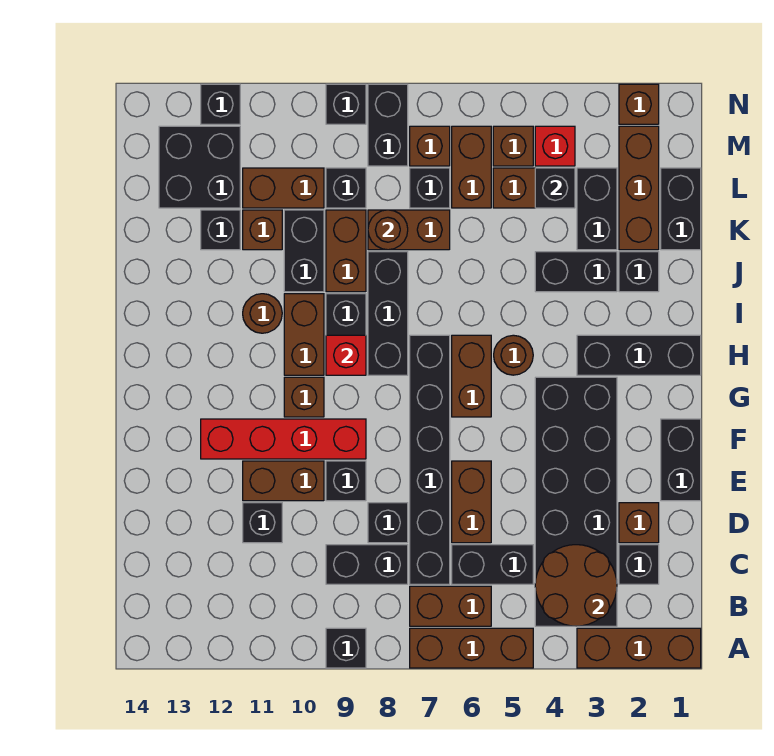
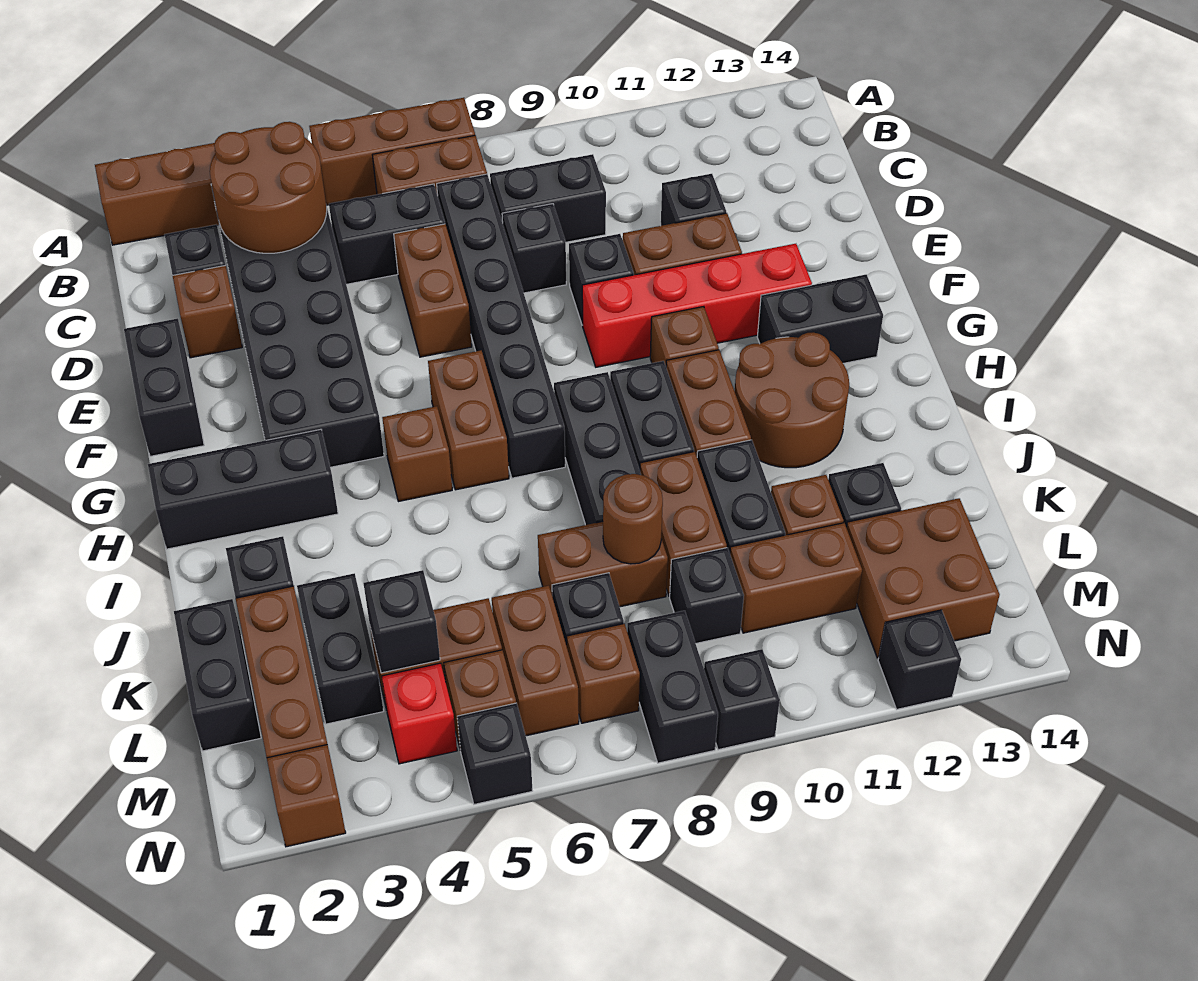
black brick A9 level 1 -> black brick N5 level 1
brown round brick H5 level 1 -> brown brick H5 level 1
red brick H9 level 2 -> none
brown round brick I11 level 1 -> brown round brick H11:I12 level 1
black brick J3:J4 level 1 -> black brick G12:G13 level 1
black brick L12:M13 level 1 -> brown brick L12:M13 level 1

